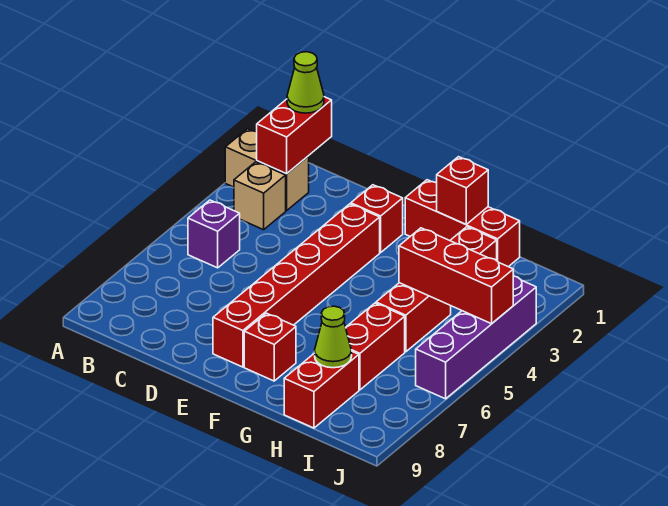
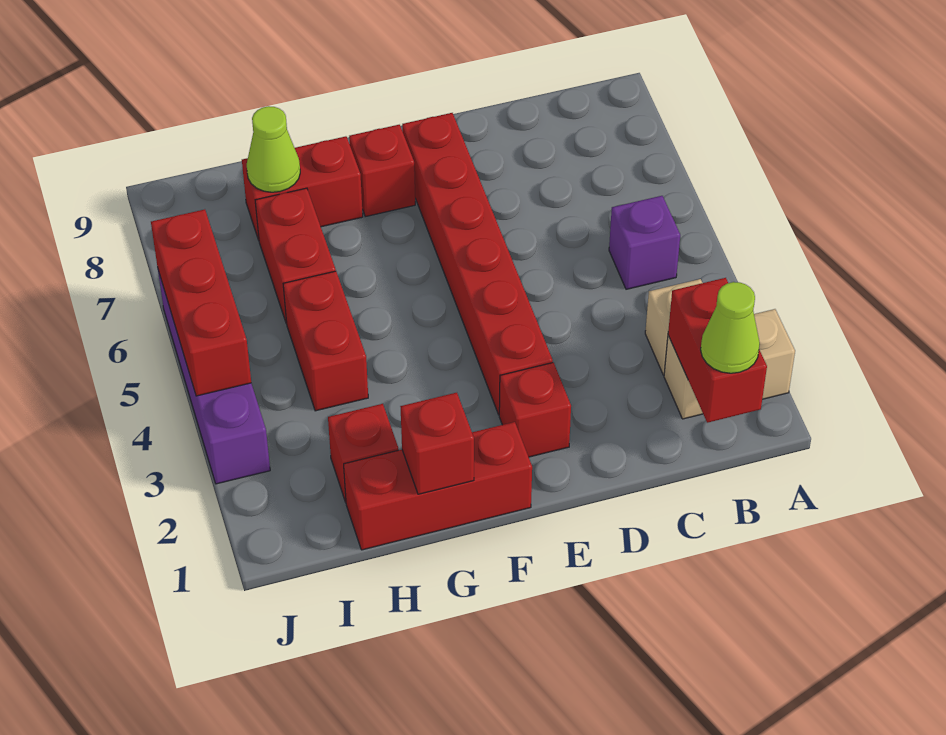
red brick H4:J4 level 2 -> red brick J4:J6 level 2
red brick H8:H9 level 1 -> red brick G8:H8 level 1

